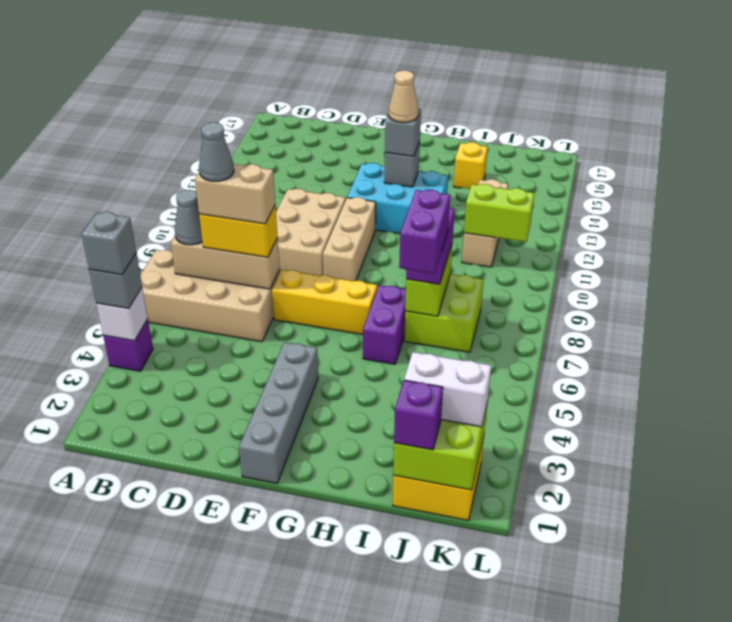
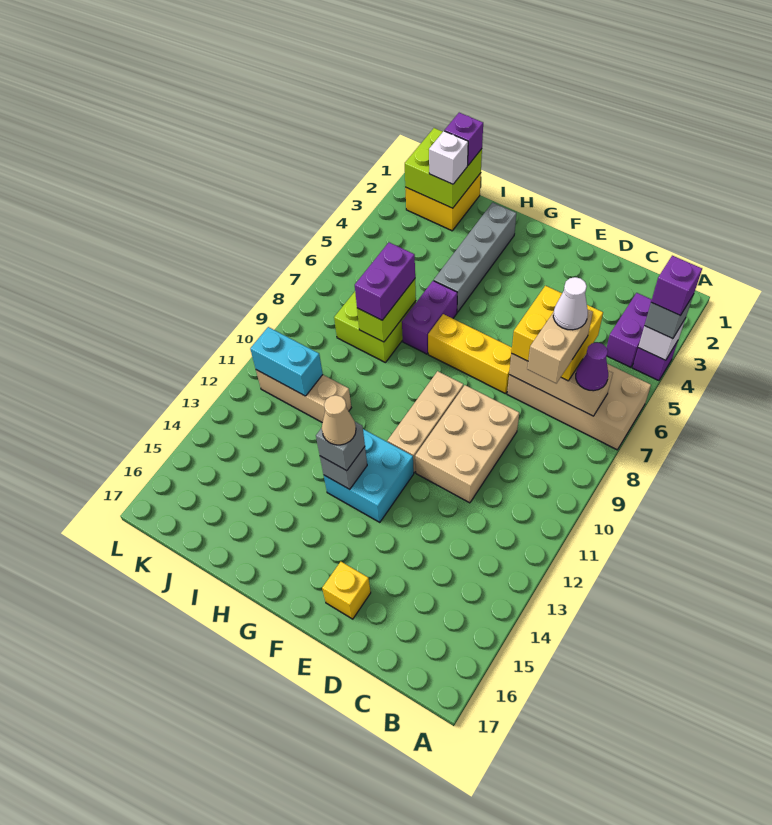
grey brick A4 level 4 -> purple brick A4 level 4
grey cone B7 level 3 -> purple cone B7 level 3
yellow brick C7:D7 level 3 -> yellow brick C6:D7 level 3
tan brick C7:D7 level 4 -> tan brick C7:C8 level 4
grey cone C7 level 5 -> white cone C7 level 5
grey brick F1:F4 level 1 -> grey brick H2:H5 level 1
cyan brick F12:H13 level 1 -> cyan brick F12:G13 level 1
purple brick I6:I7 level 4 -> purple brick B3:B4 level 1
yellow brick I15 level 1 -> yellow brick E16 level 1
white brick J2:K2 level 3 -> white brick J2 level 3
tan brick J11:J13 level 1 -> tan brick I11:K11 level 1
lime brick J11:K11 level 2 -> cyan brick J11:K11 level 2

